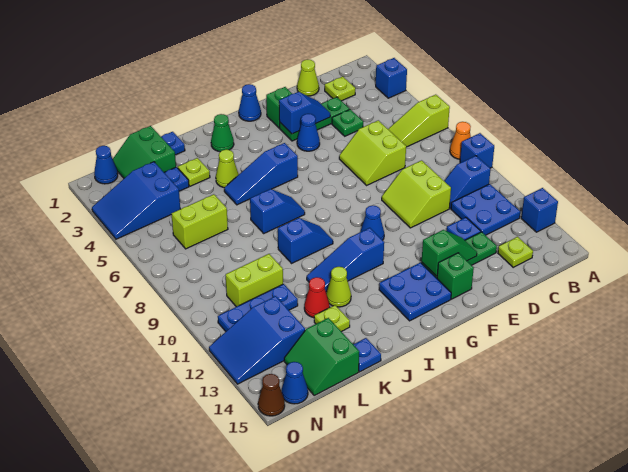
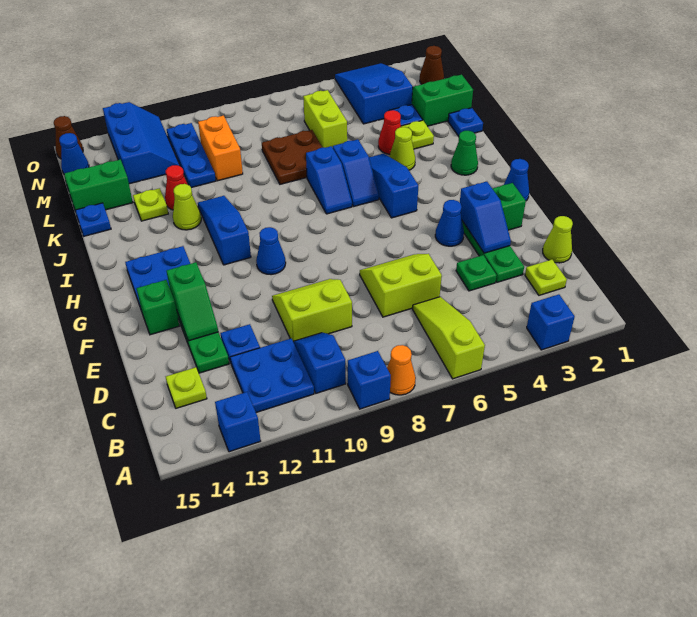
blue slope I9:J9 level 1 top J -> blue slope I6:J6 level 1 top J
none -> red cone K4 level 1
none -> brown plate K7:L8 level 1
lime brick L10:M10 level 1 -> orange brick L10:M10 level 1
blue slope M12:O13 level 1 top M -> blue slope M12:O13 level 1 top 13
blue cone N1 level 1 -> brown cone N1 level 1

